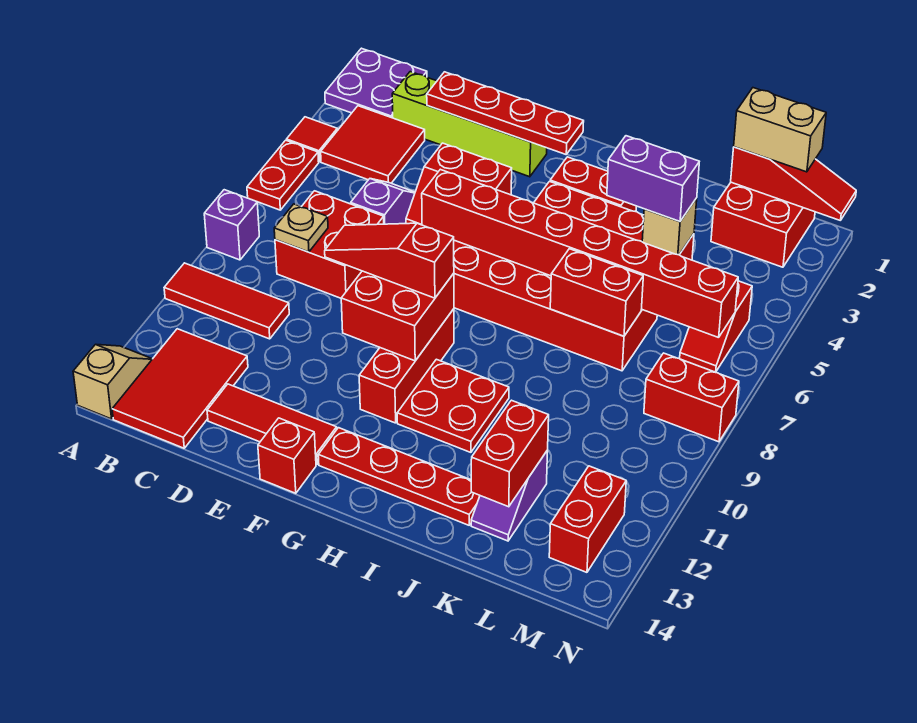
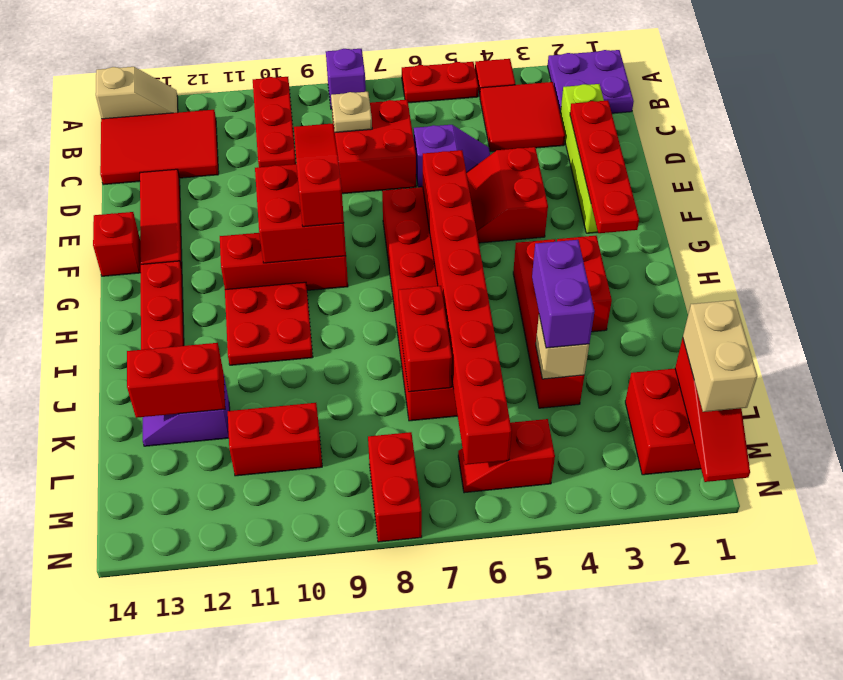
red tile A10:C10 level 1 -> red plate A10:C10 level 1
red brick M12:M13 level 1 -> red brick L10:L11 level 1

